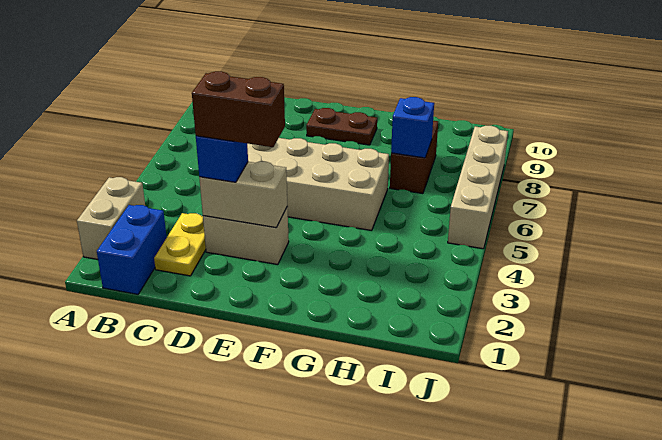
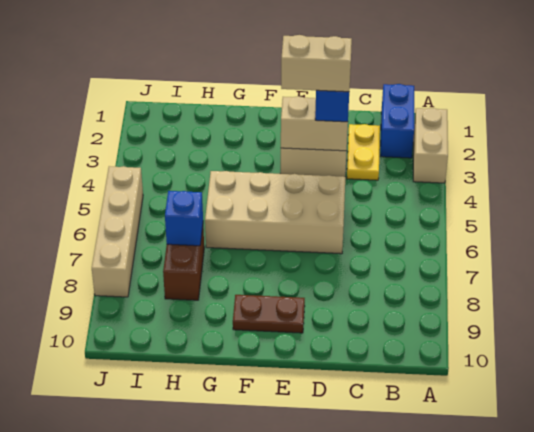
brown brick D3:E3 level 4 -> tan brick D3:E3 level 4

